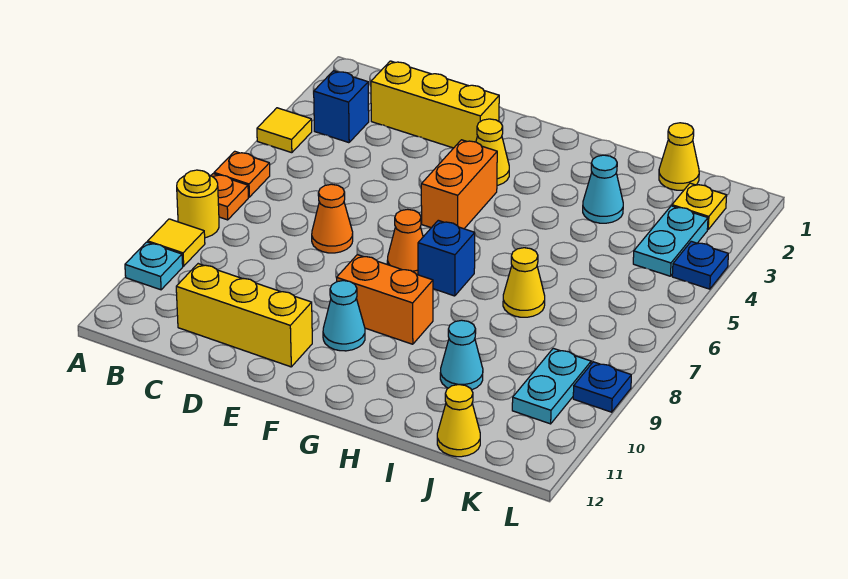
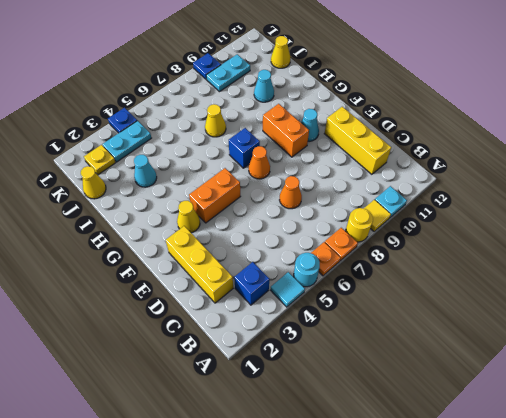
yellow tile A4 level 1 -> cyan tile A4 level 1
none -> cyan round brick A5 level 1

